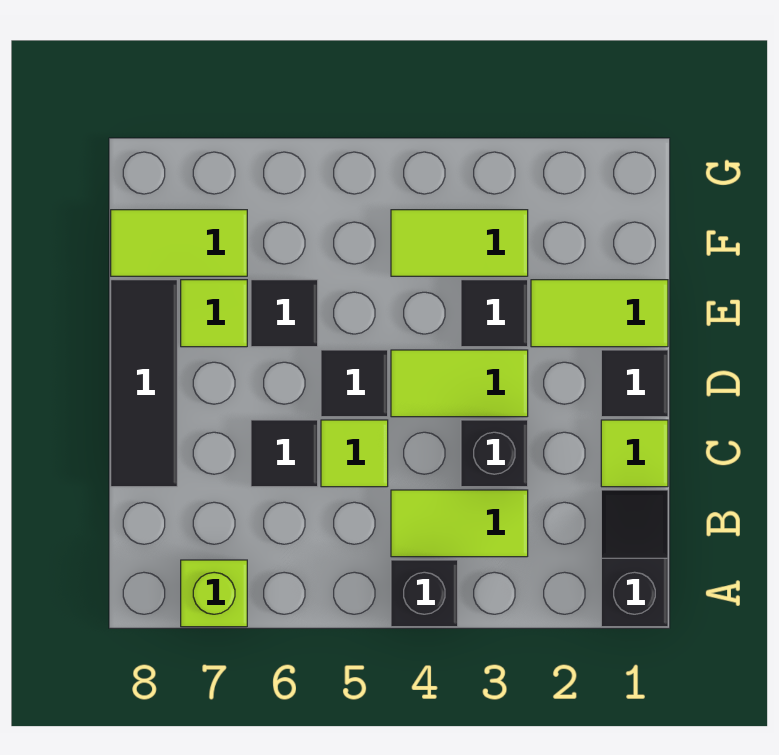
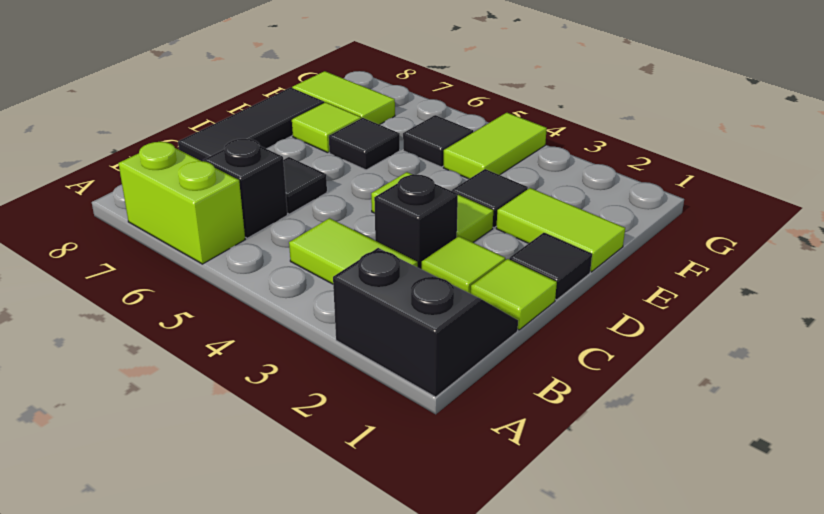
black slope A1:B1 level 1 top A -> black slope A1:B2 level 1 top A
black brick A4 level 1 -> black brick B6 level 1
lime brick A7 level 1 -> lime brick A6:A7 level 1
lime tile C5 level 1 -> lime tile C2 level 1
black tile D5 level 1 -> black tile F5 level 1
lime tile F3:F4 level 1 -> lime tile F4:G4 level 1

